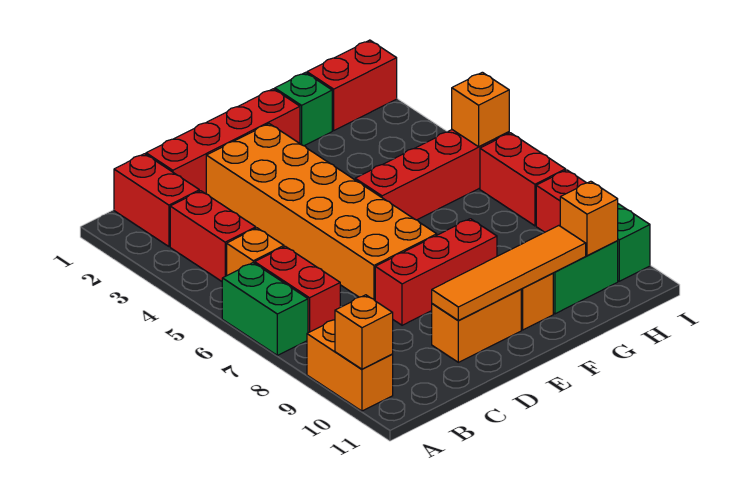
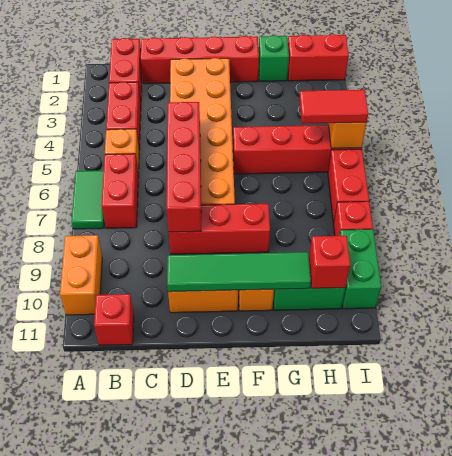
green brick A6:A7 level 1 -> green tile A6:A7 level 1
orange brick A10 level 2 -> none
none -> red brick B11 level 1
none -> red brick D5:D8 level 2
orange tile D10:G10 level 2 -> green tile D10:G10 level 2
none -> red tile H5:I5 level 3
orange brick H10 level 2 -> red brick H10 level 2

